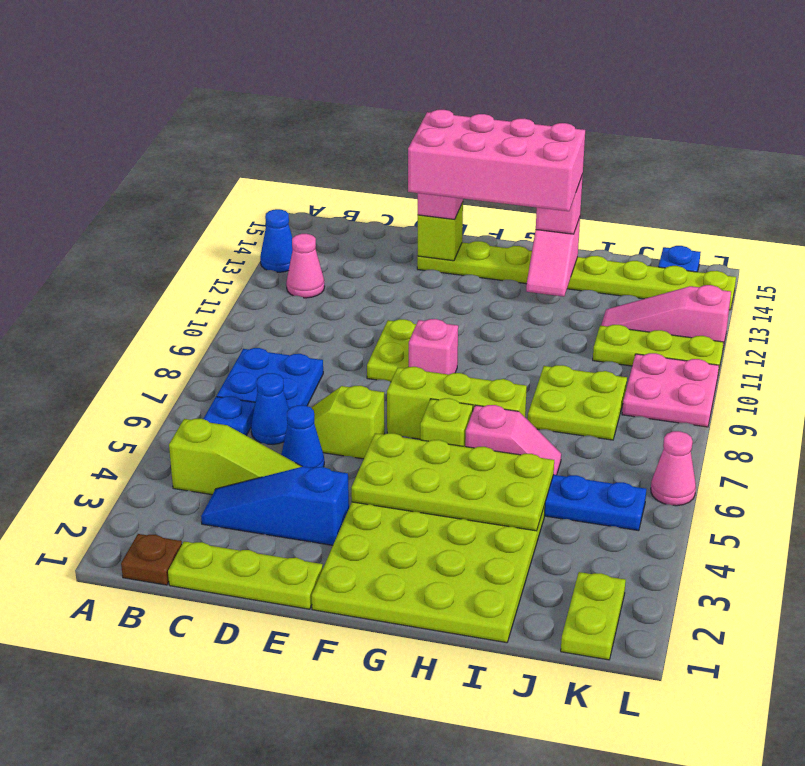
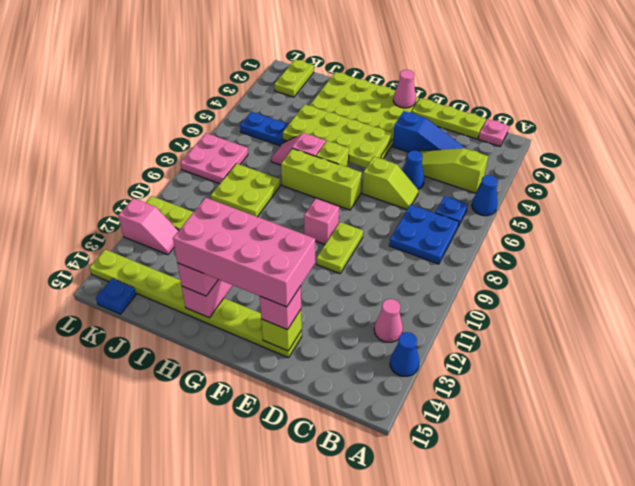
brown plate B1 level 1 -> pink plate B1 level 1
blue cone C6 level 1 -> blue cone A5 level 1
pink slope J12:L12 level 1 top L -> pink slope K12:L12 level 1 top L
pink plate K9:L10 level 1 -> pink plate K7:L8 level 1
pink cone L6 level 1 -> pink cone F1 level 2

